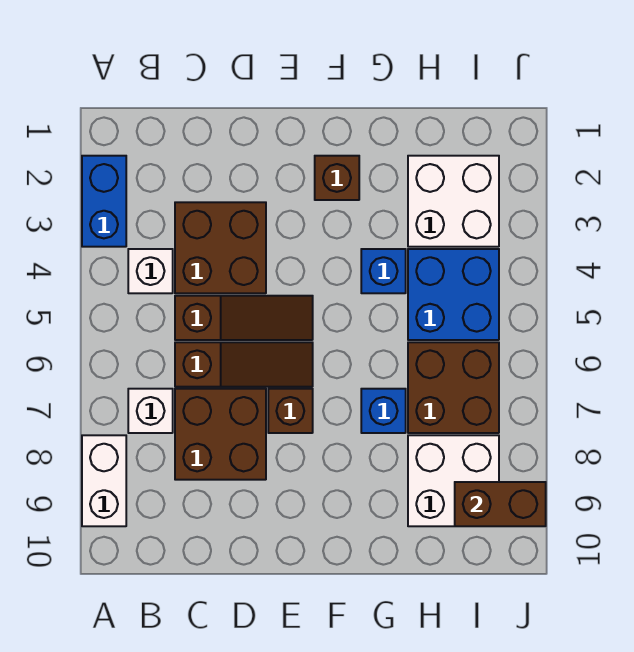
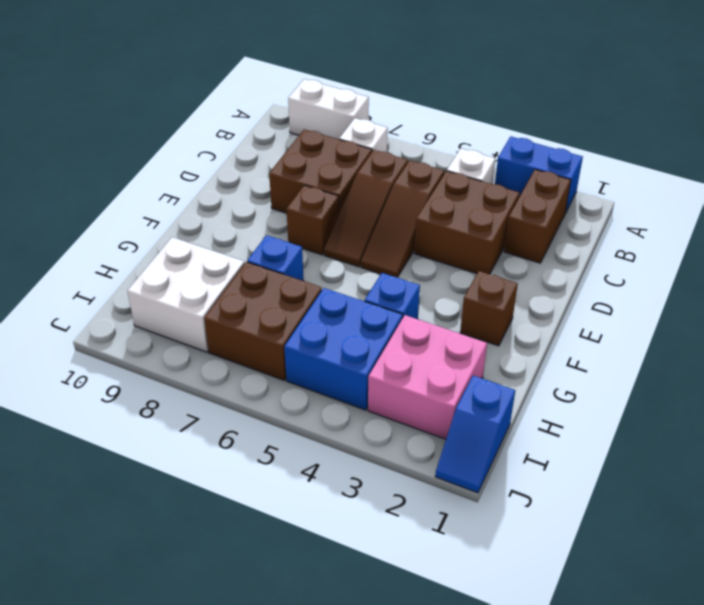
white brick H2:I3 level 1 -> pink brick H2:I3 level 1
none -> blue slope I1:J1 level 1 top I
brown brick I9:J9 level 2 -> brown brick B2:C2 level 1

